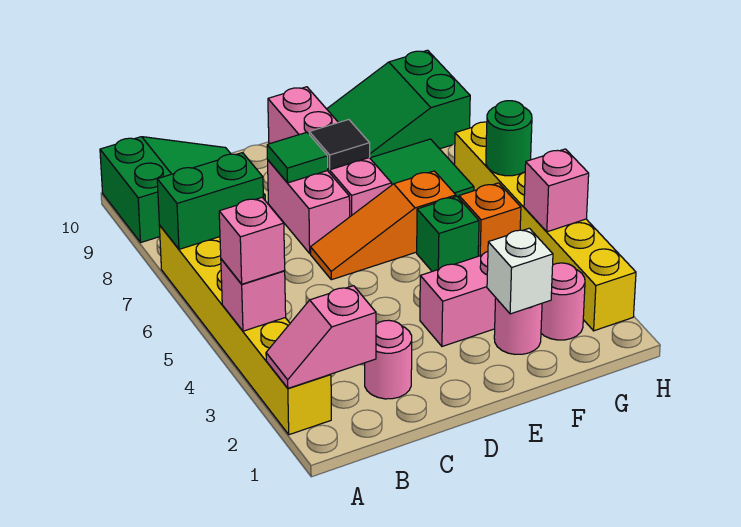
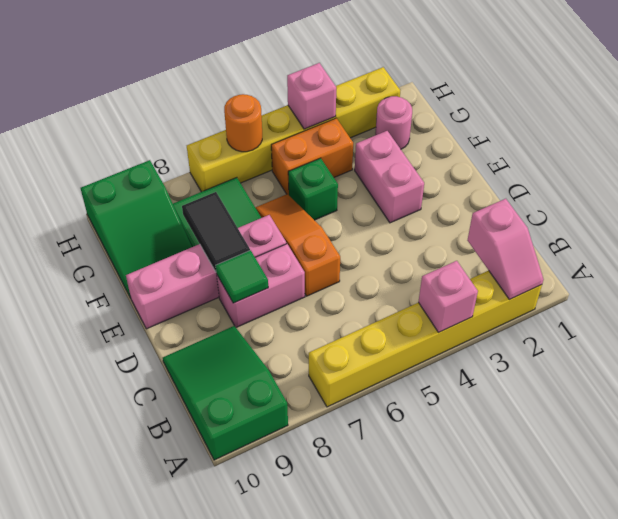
pink brick A4 level 3 -> none
green brick A7:B7 level 2 -> none
pink round brick C2 level 1 -> none
orange slope D6:F6 level 1 top F -> orange slope D6:F6 level 1 top D
black tile E8 level 2 -> black tile E8:F8 level 2
pink round brick F2 level 1 -> none
white brick F2 level 2 -> none
orange brick G5 level 1 -> orange brick G4:G5 level 1
green round brick H6 level 2 -> orange round brick H6 level 2

